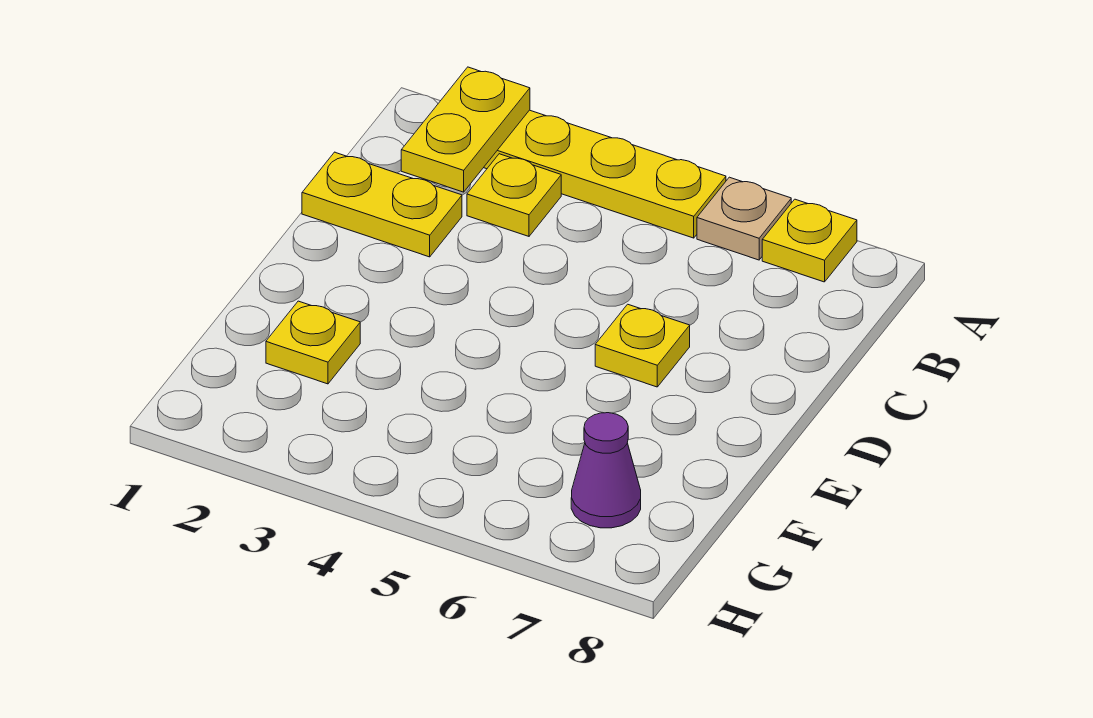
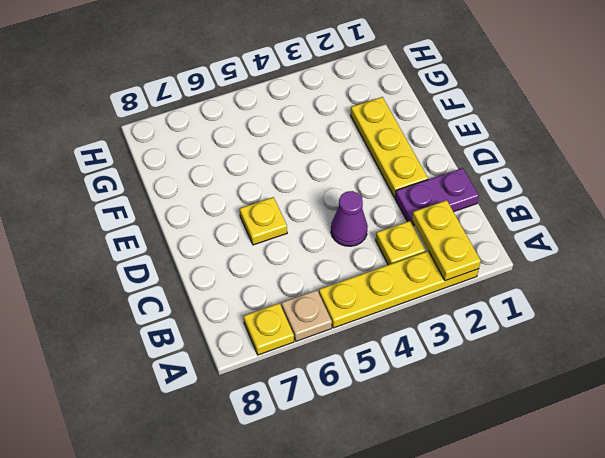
yellow plate C1:C2 level 1 -> purple plate C1:C2 level 1
yellow plate F2 level 1 -> yellow plate D2:F2 level 1
purple cone G7 level 1 -> purple cone C4 level 1

